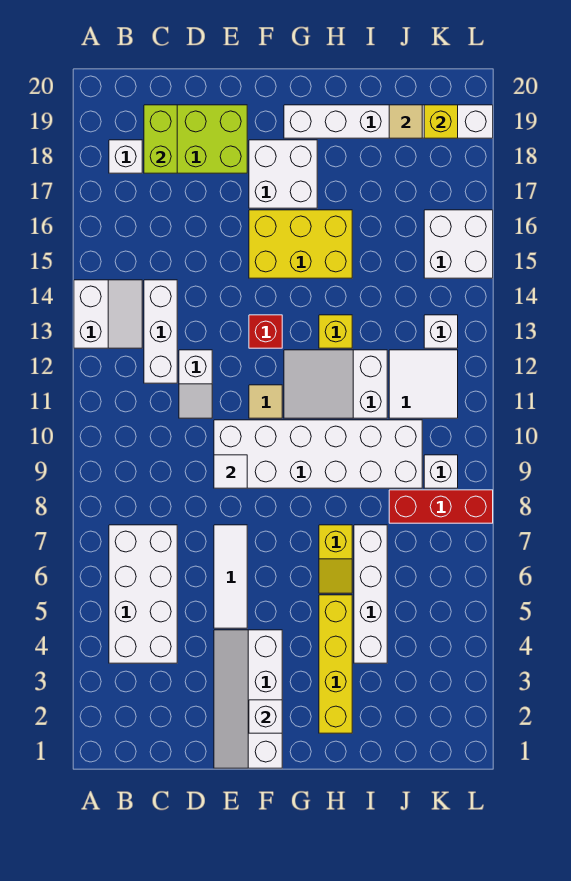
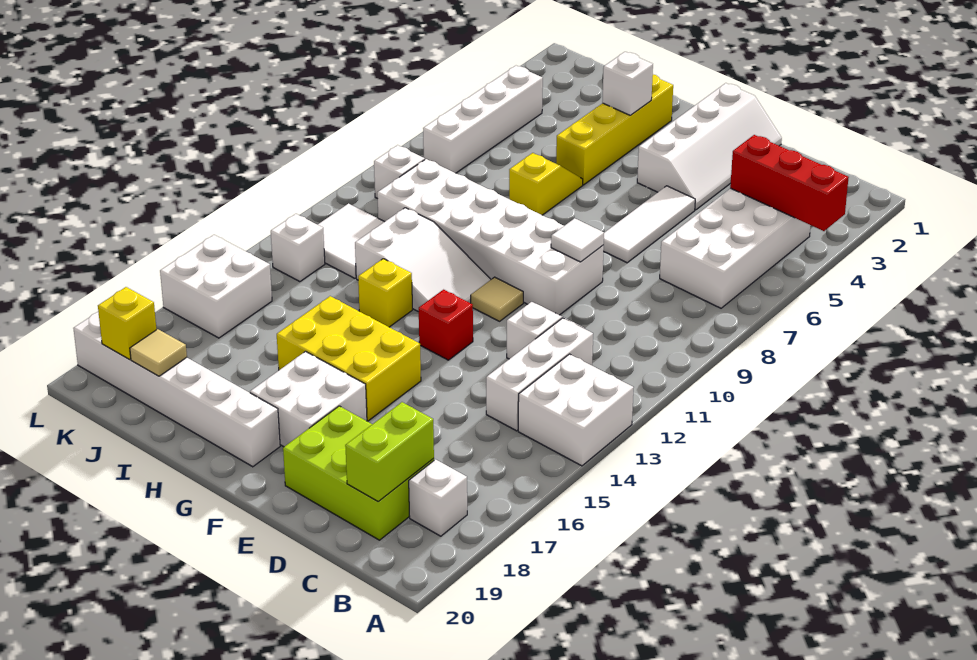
white slope A13:B14 level 1 top A -> white brick A13:B14 level 1
white brick F2 level 2 -> white brick H3 level 2
white brick I4:I7 level 1 -> white brick K4:K7 level 1
red brick J8:L8 level 1 -> red brick A4:C4 level 2

